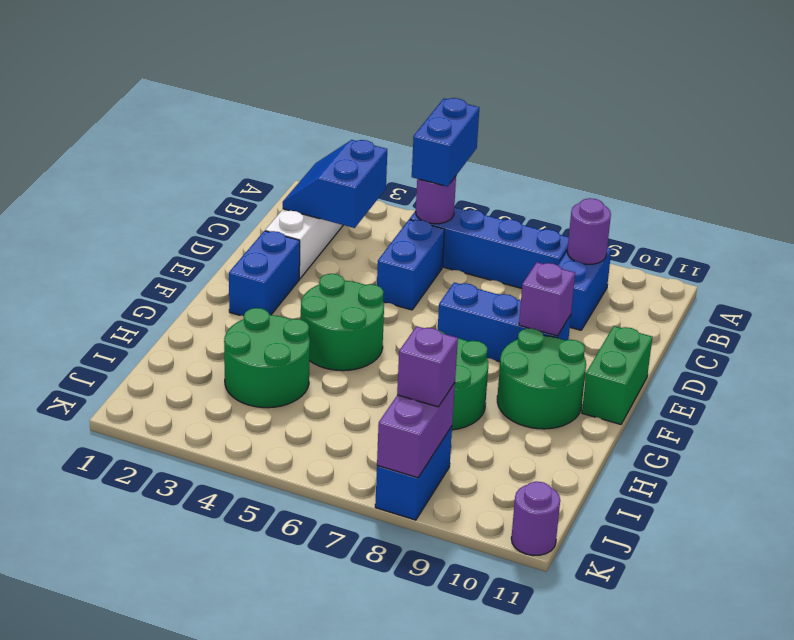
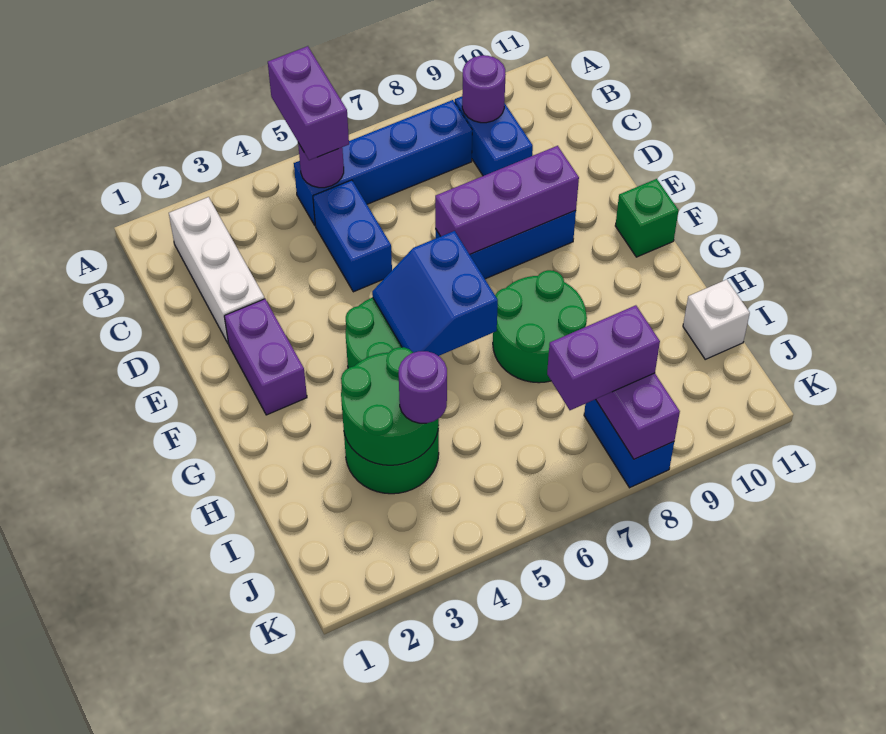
blue brick A5:B5 level 3 -> purple brick A5:B5 level 3
blue slope B2:C3 level 2 top 3 -> blue slope F5:G6 level 2 top 6
blue brick E2:F2 level 1 -> purple brick E2:F2 level 1
purple brick E9 level 2 -> purple brick E7:E9 level 2
green brick E11:F11 level 1 -> green brick F11 level 1
green round brick F9:G10 level 1 -> green round brick H3:I4 level 2
none -> white brick I11 level 1
purple brick J8 level 3 -> purple brick J7:J8 level 3
purple round brick K11 level 1 -> purple round brick I4 level 3

